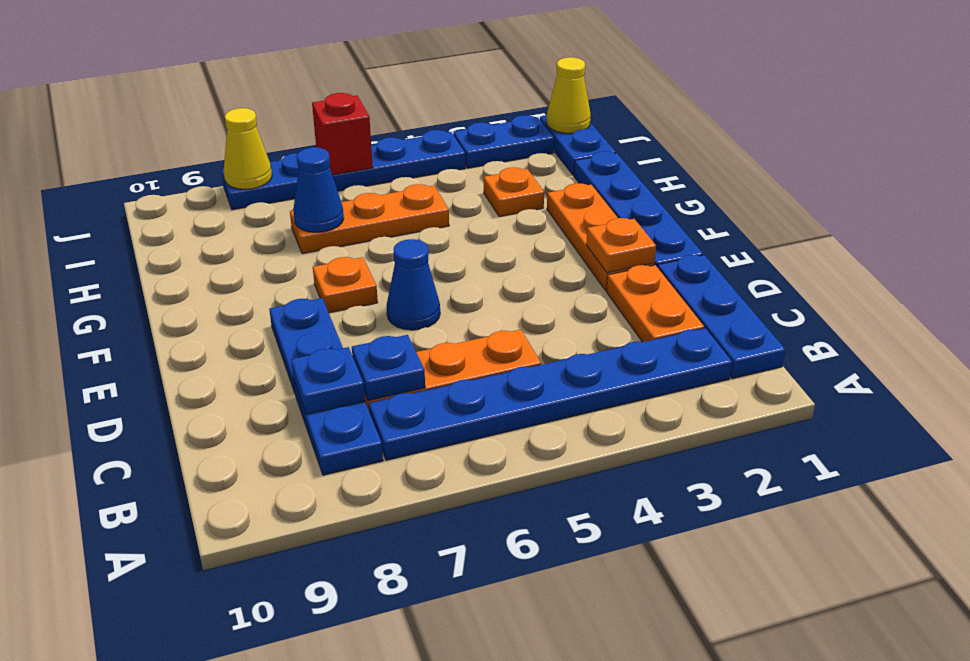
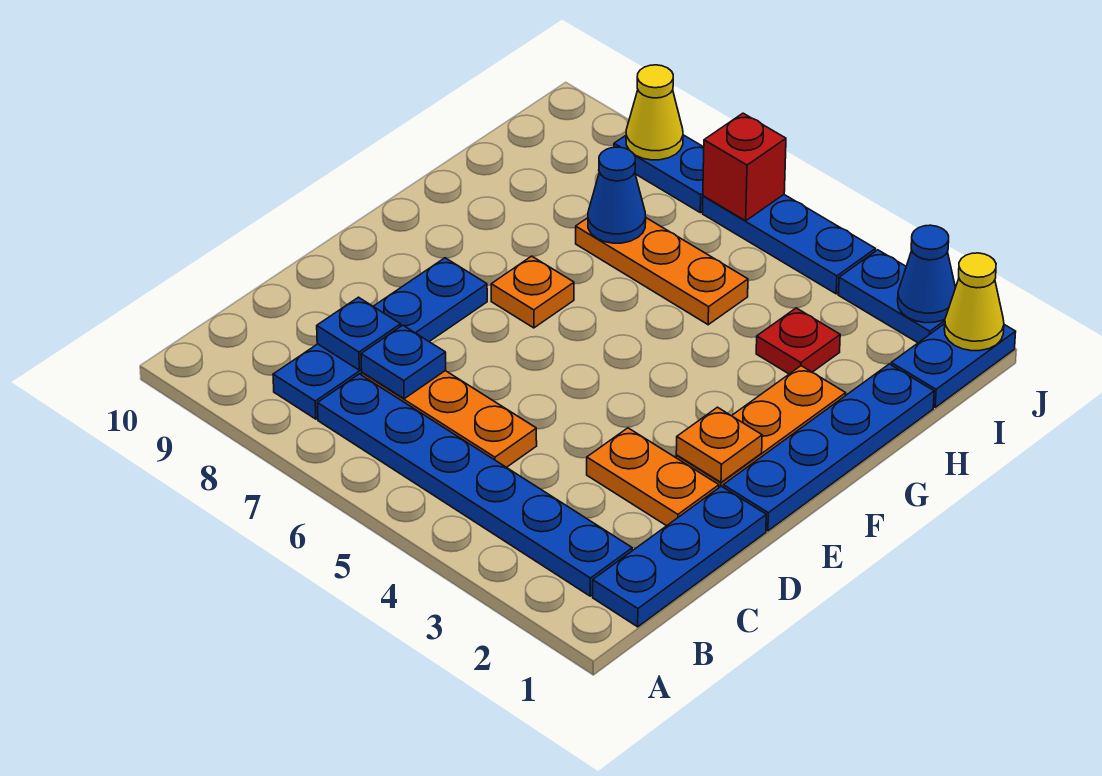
orange plate C2:D2 level 1 -> orange plate D2:D3 level 1
blue cone E6 level 1 -> blue cone J2 level 2
orange plate H3 level 1 -> red plate H3 level 1

